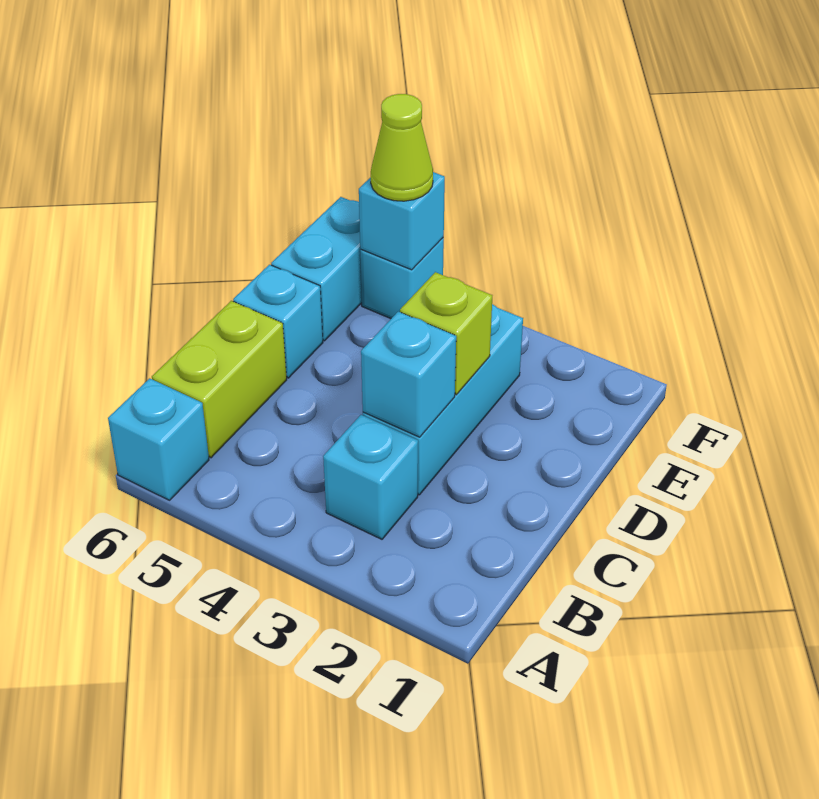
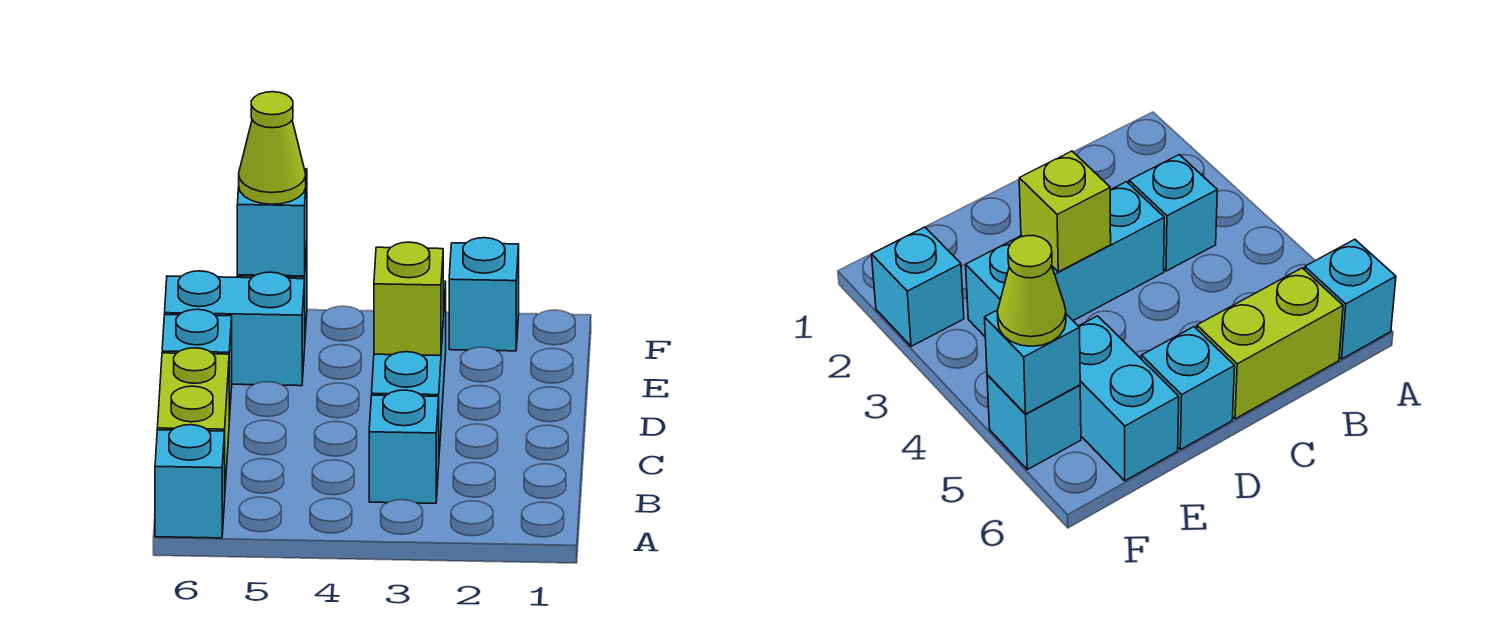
cyan brick C3 level 2 -> cyan brick F2 level 1
cyan brick E6:F6 level 1 -> cyan brick E5:E6 level 1

